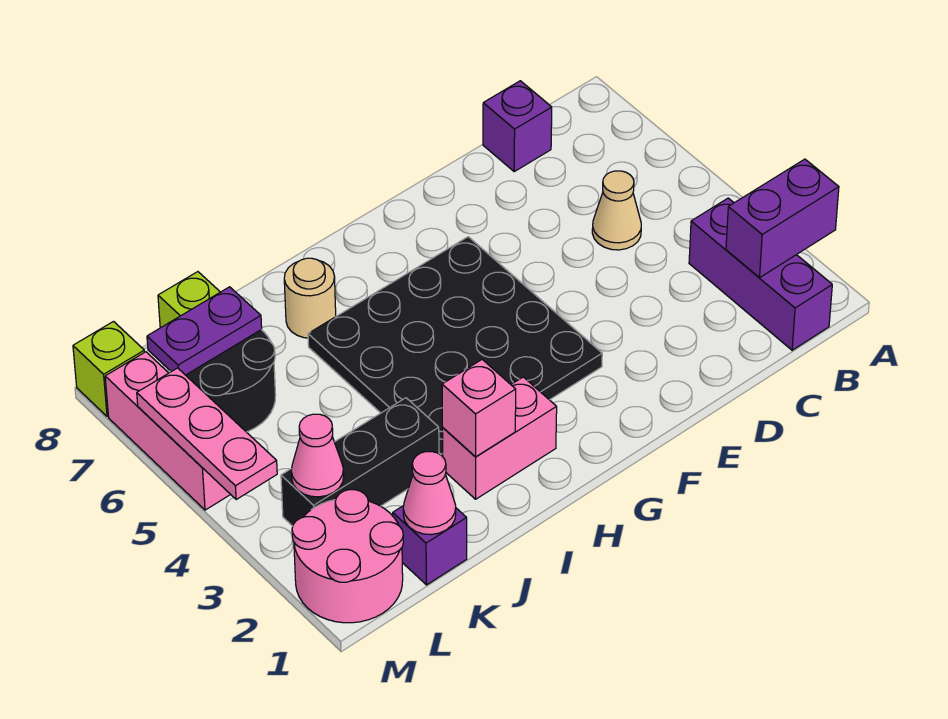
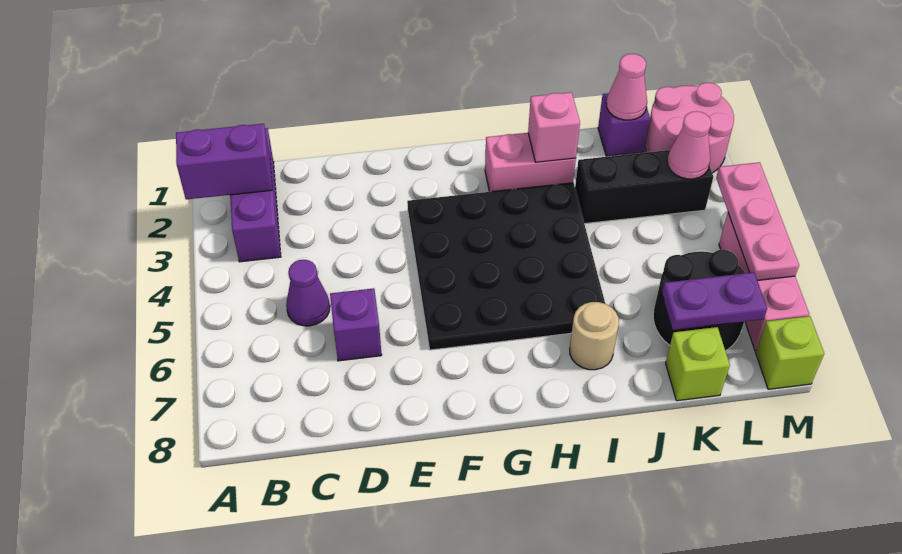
tan cone C5 level 1 -> purple cone C5 level 1
purple brick C8 level 1 -> purple brick D6 level 1

